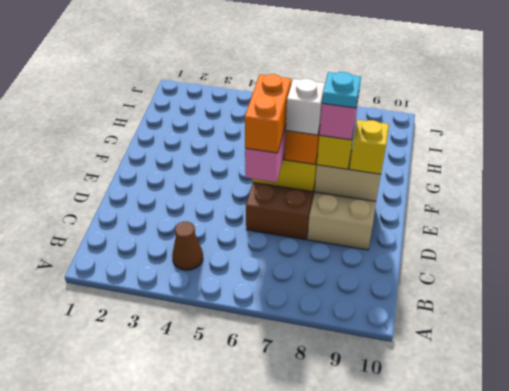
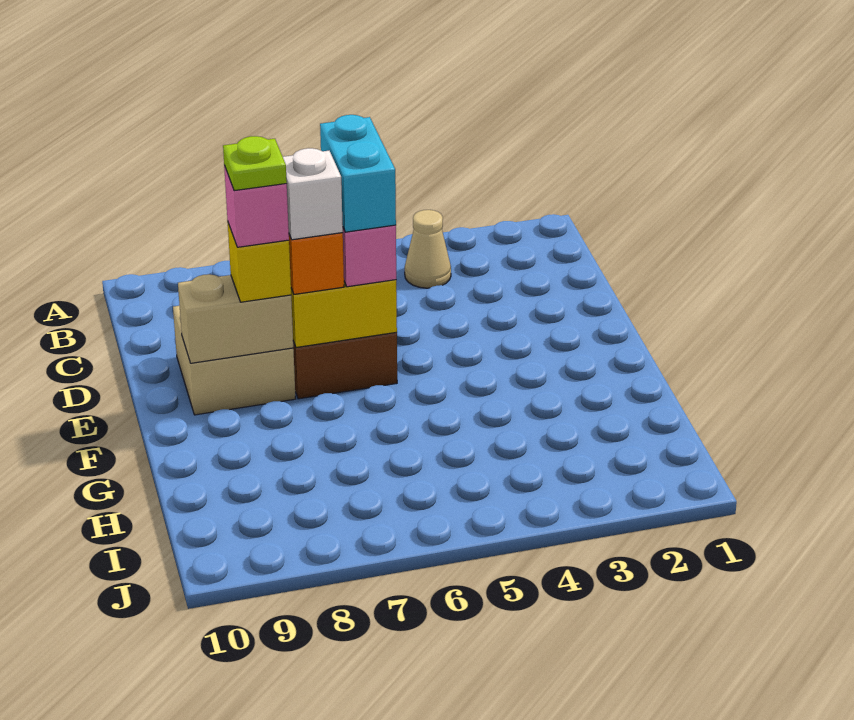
brown cone B4 level 1 -> tan cone B4 level 1
orange brick D6:E6 level 4 -> cyan brick D6:E6 level 4
cyan plate E8 level 5 -> lime plate E8 level 5
yellow brick E9 level 3 -> none

